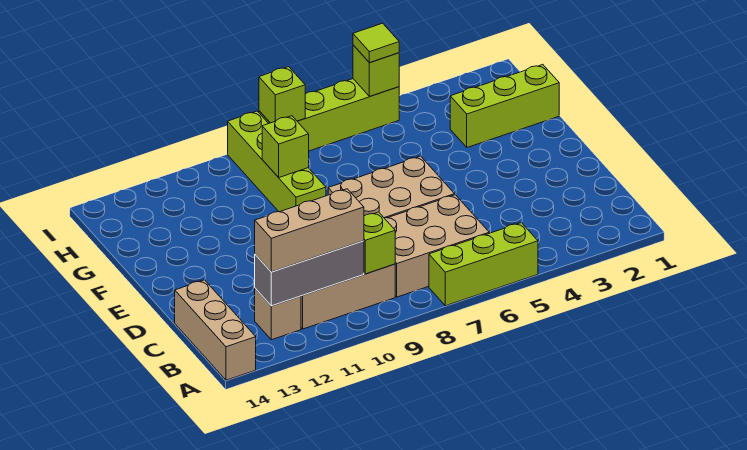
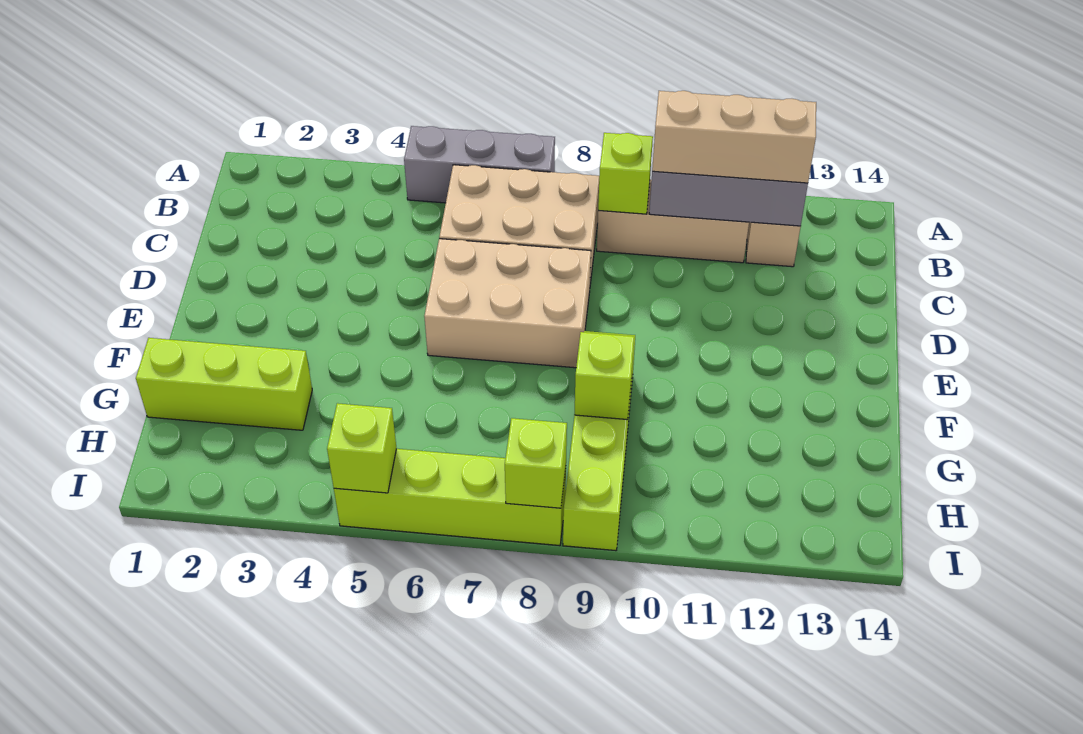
lime brick A5:A7 level 1 -> grey brick A5:A7 level 1
tan brick A14:C14 level 1 -> none
lime tile I5 level 3 -> none

